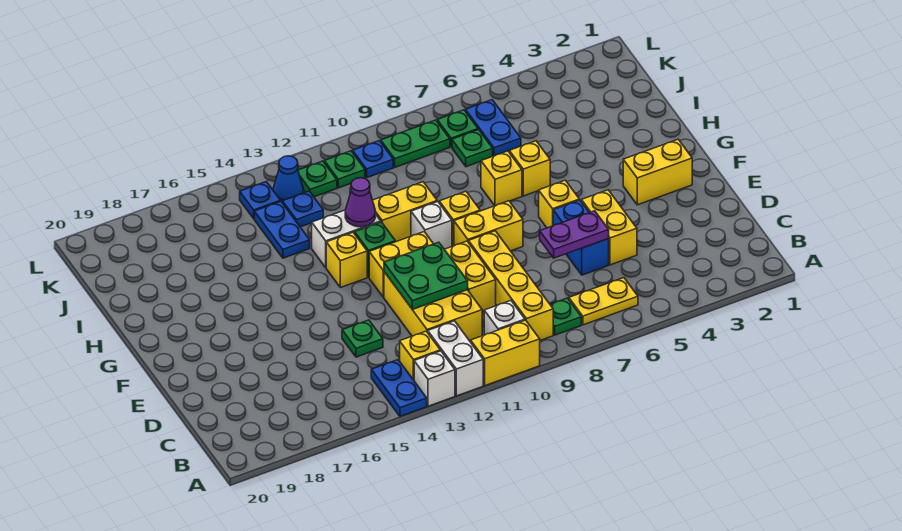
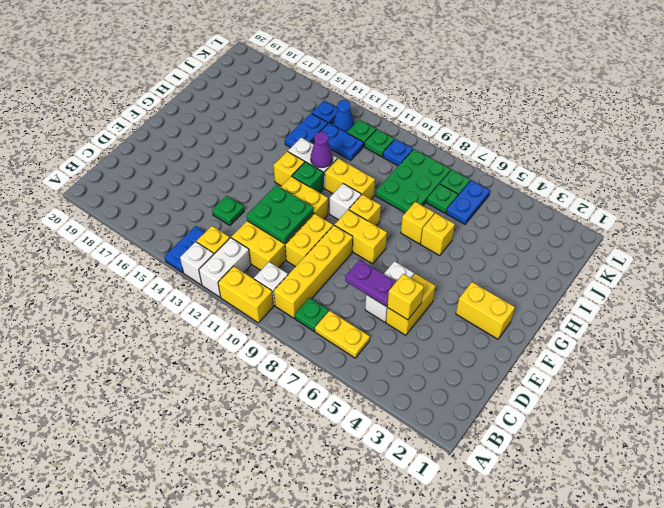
blue brick D6:E6 level 1 -> white brick D6:E6 level 1
yellow brick F6 level 1 -> yellow brick D5 level 2
blue plate J13 level 1 -> blue plate J12:J13 level 1
green plate K8:K9 level 1 -> green plate I8:K9 level 1

